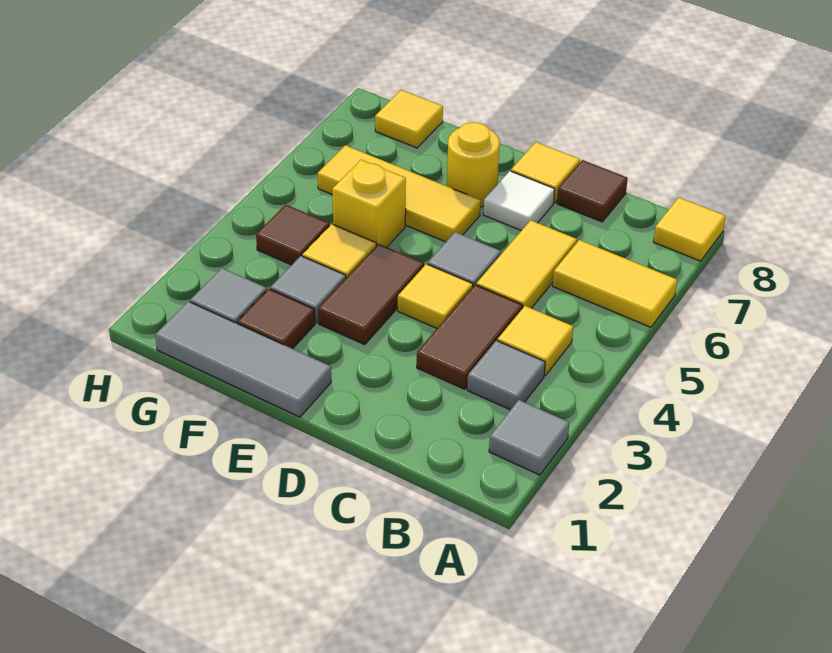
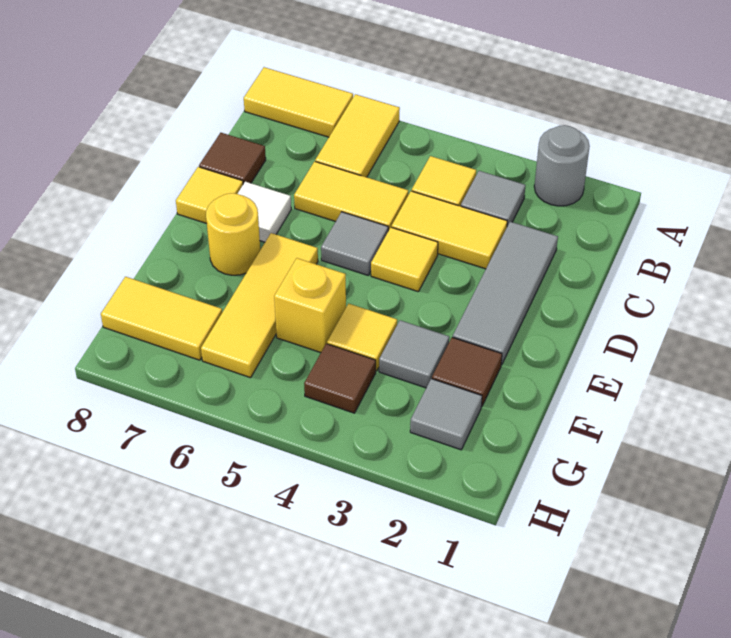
grey tile A2 level 1 -> grey round brick A2 level 1
yellow tile A8 level 1 -> yellow tile A7:A8 level 1
brown tile C3:C4 level 1 -> yellow tile C3:C4 level 1
grey tile E1:G1 level 1 -> grey tile C2:E2 level 1
brown tile E3:E4 level 1 -> none
yellow tile G8 level 1 -> yellow tile G7:G8 level 1

